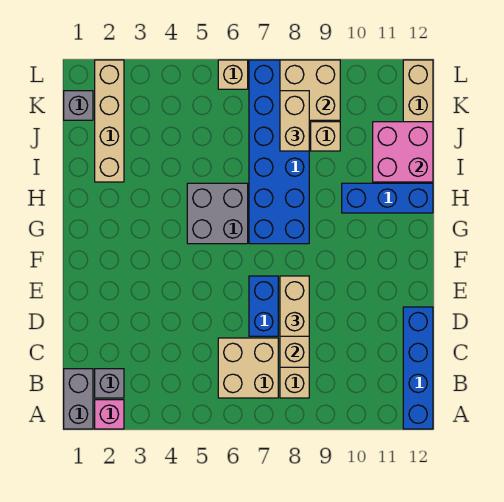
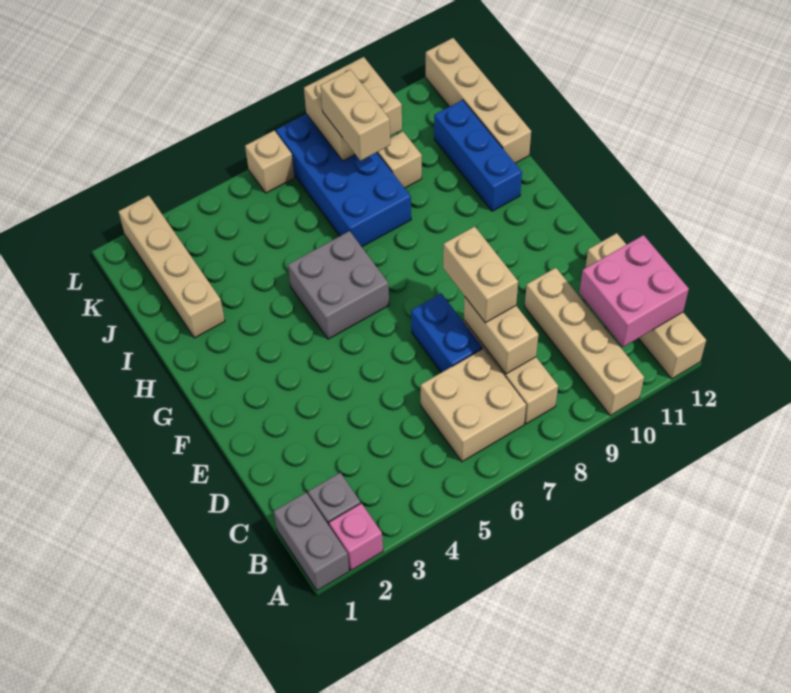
none -> tan brick A10:D10 level 1
blue brick A12:D12 level 1 -> tan brick A12:D12 level 1
blue brick G7:L8 level 1 -> blue brick I7:L8 level 1
blue brick H10:H12 level 1 -> blue brick H11:J11 level 1
pink brick I11:J12 level 2 -> pink brick B11:C12 level 2
grey brick K1 level 1 -> none

